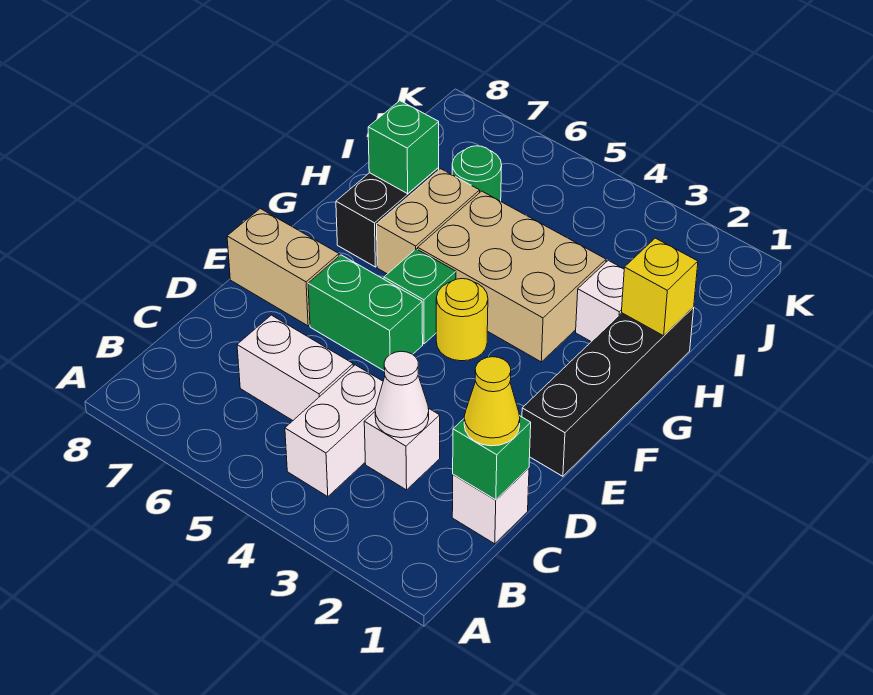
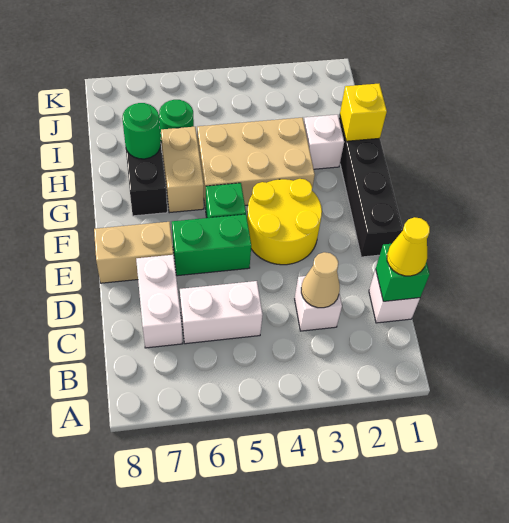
white brick B4:C4 level 1 -> white brick C7:D7 level 1
white cone C3 level 2 -> tan cone C3 level 2
yellow round brick F4 level 1 -> yellow round brick E3:F4 level 1
green brick H7 level 2 -> green round brick H7 level 2

